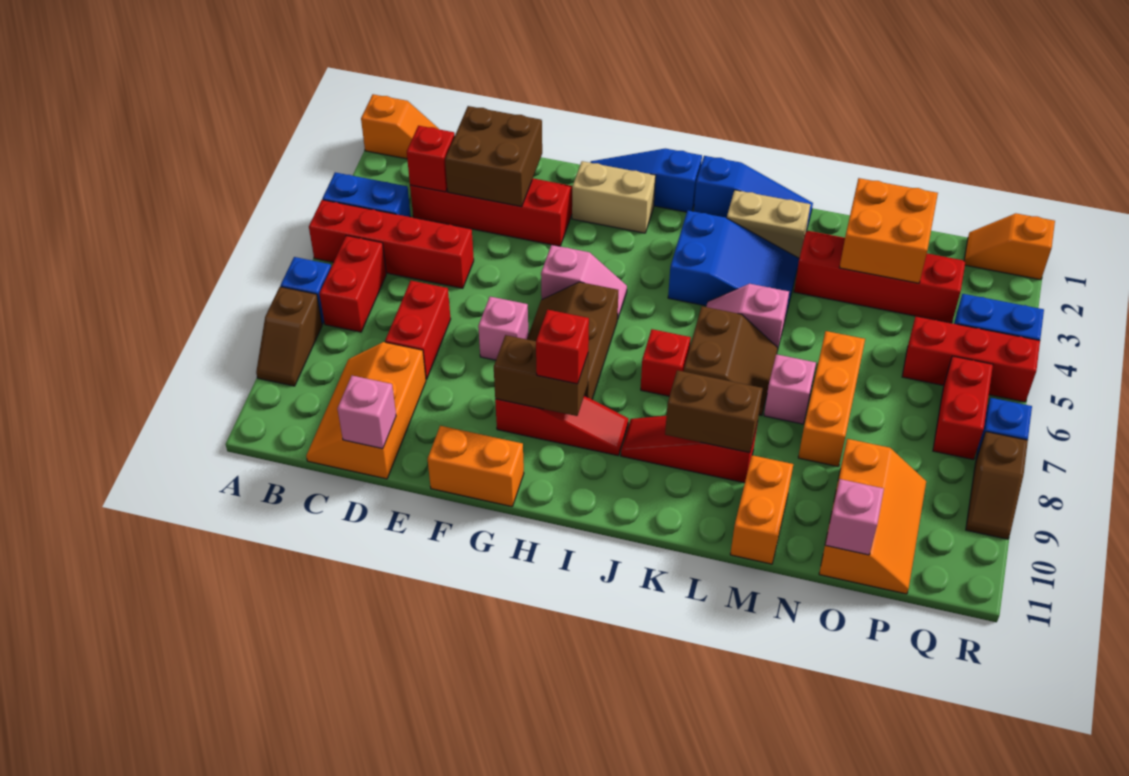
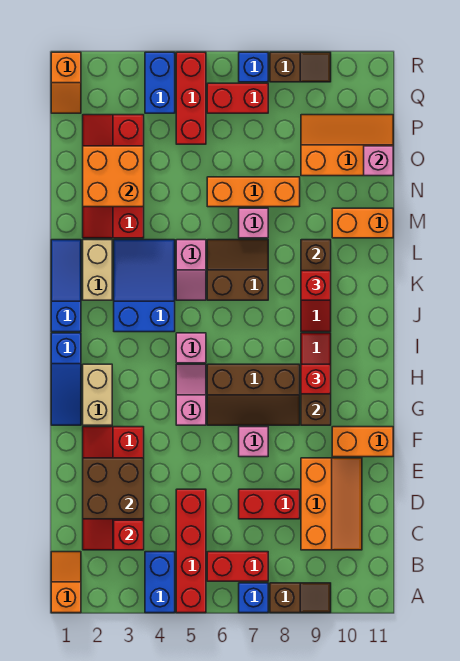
orange slope C9:D11 level 1 top D -> orange slope C9:E10 level 1 top 9
pink brick D11 level 2 -> pink brick I5 level 1
orange brick F11:G11 level 1 -> orange brick F10:F11 level 1
red brick J7 level 1 -> red brick K9 level 3

